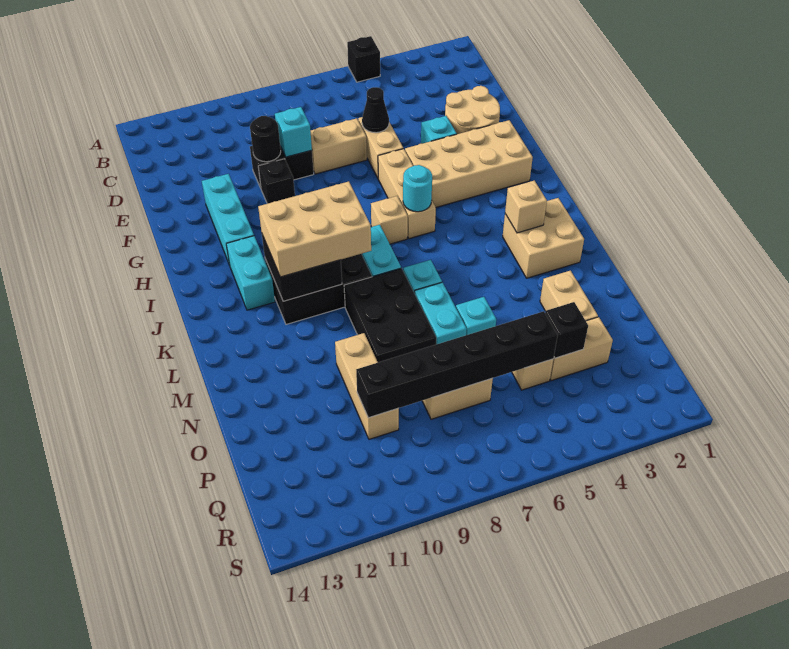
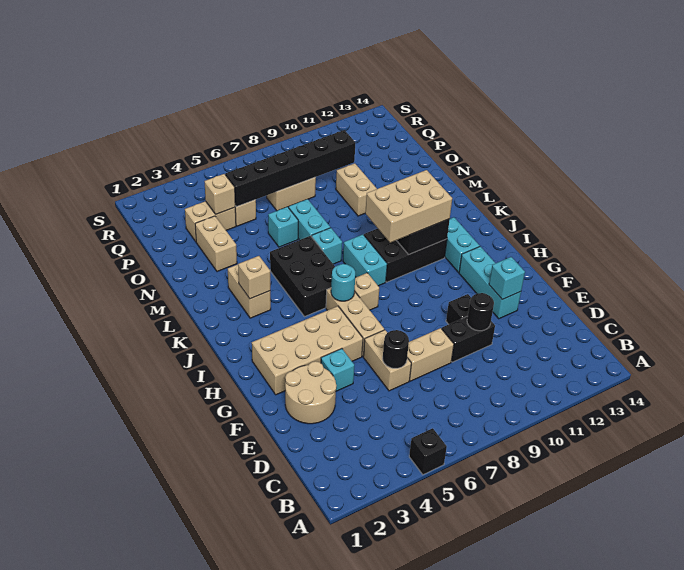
black cone E6 level 2 -> black round brick E6 level 2
cyan brick E9 level 2 -> cyan brick F12 level 2
tan brick K2:L3 level 1 -> tan brick K3:L3 level 1
black brick L8:N9 level 1 -> black brick J5:L6 level 1
tan brick N10:P10 level 1 -> tan brick N10:O10 level 1
black brick P4 level 2 -> tan brick P4 level 2

